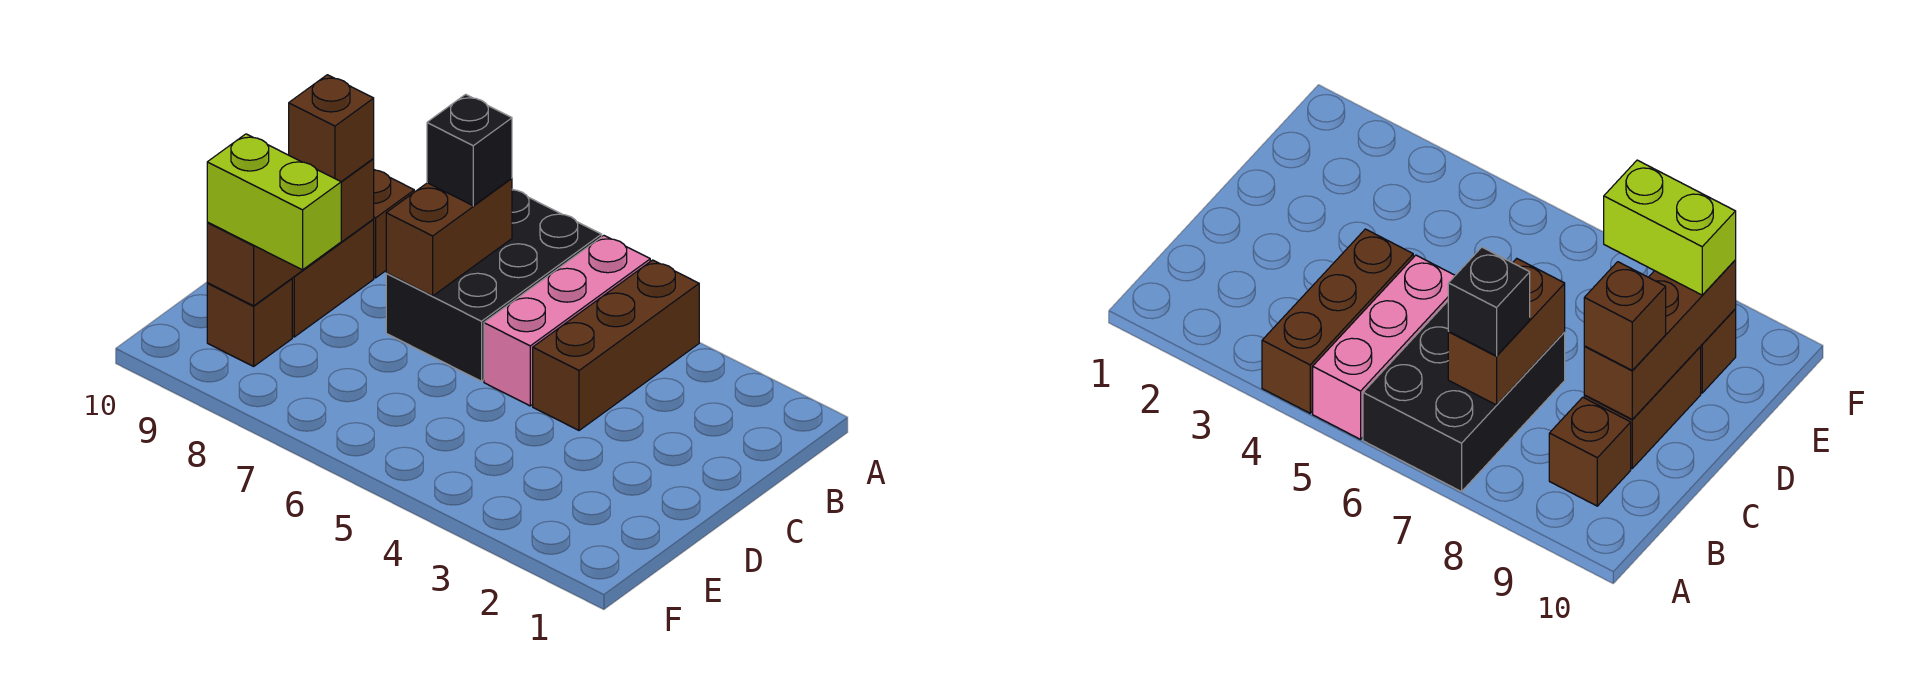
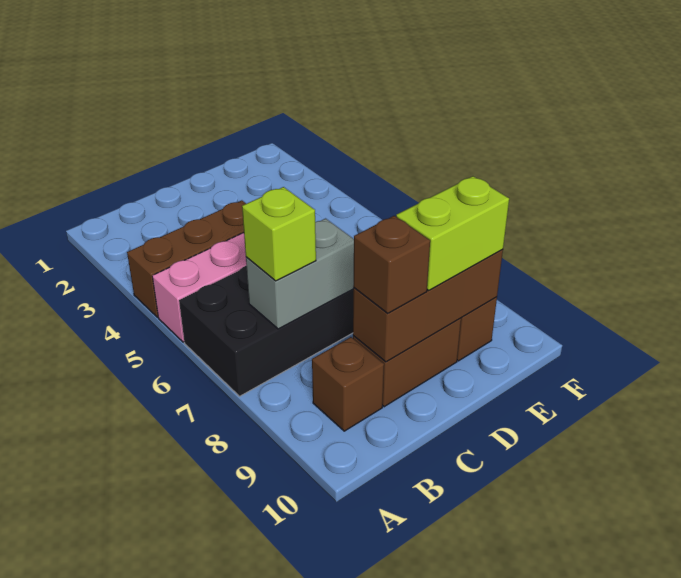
brown brick B7:C7 level 2 -> grey brick B7:C7 level 2
black brick B7 level 3 -> lime brick B7 level 3
lime brick E8:E9 level 3 -> lime brick D9:E9 level 3

